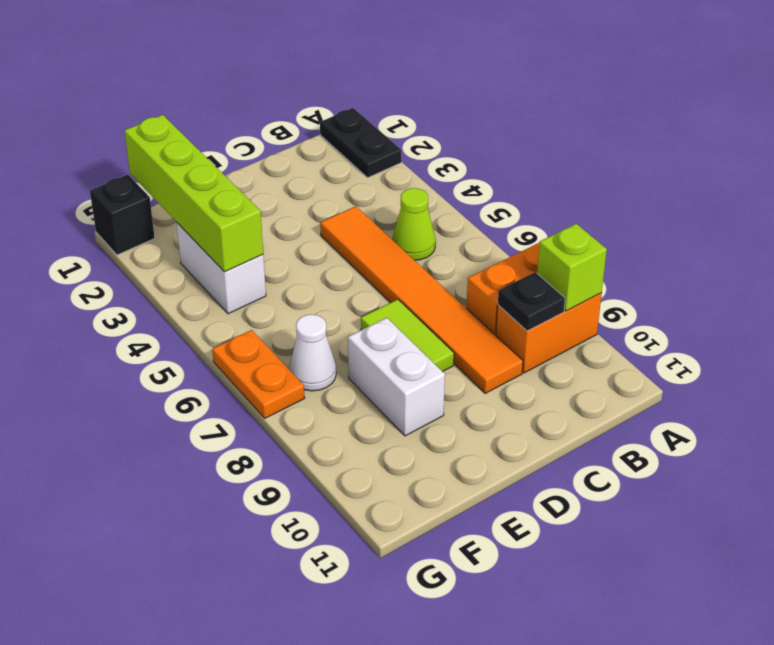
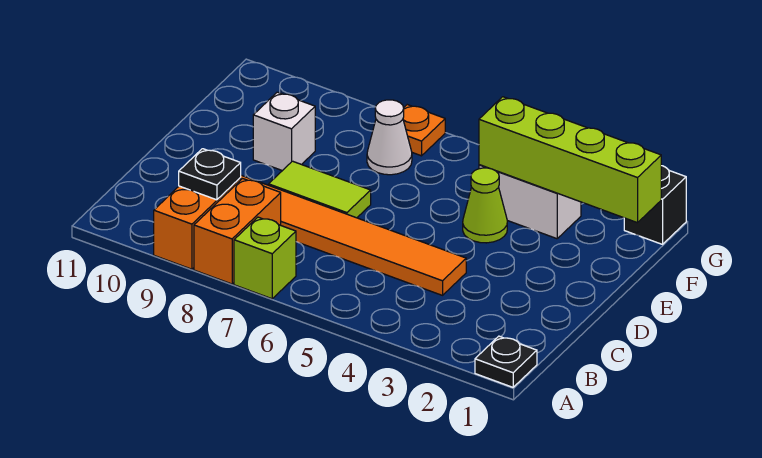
black plate A1:A2 level 1 -> black plate A1 level 1
lime brick A9 level 2 -> lime brick A7 level 1
lime cone B5 level 1 -> lime cone E4 level 1
white brick E8:E9 level 1 -> white brick E9 level 1
orange plate G6:G7 level 1 -> orange plate G7 level 1

